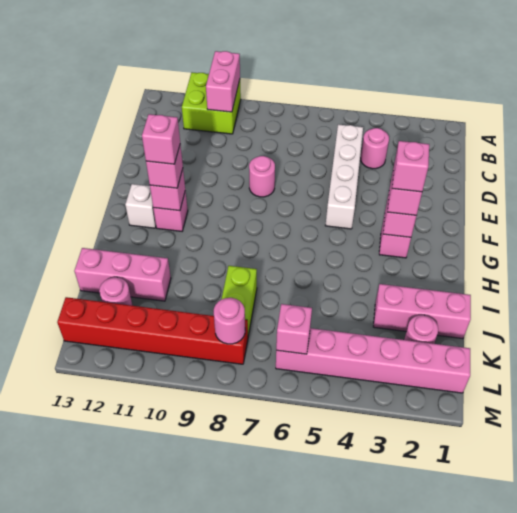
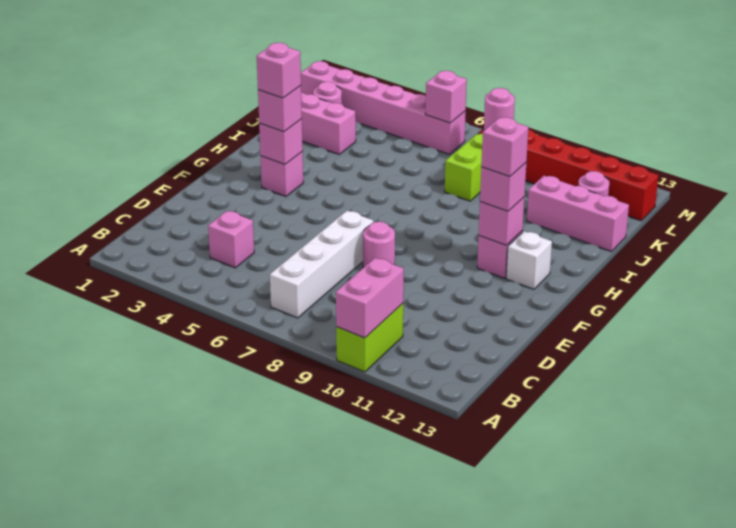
lime brick A10:B11 level 1 -> lime brick A10:B10 level 1
pink round brick C4 level 1 -> pink brick C4 level 1
white brick C5:F5 level 1 -> white brick B7:E7 level 1

